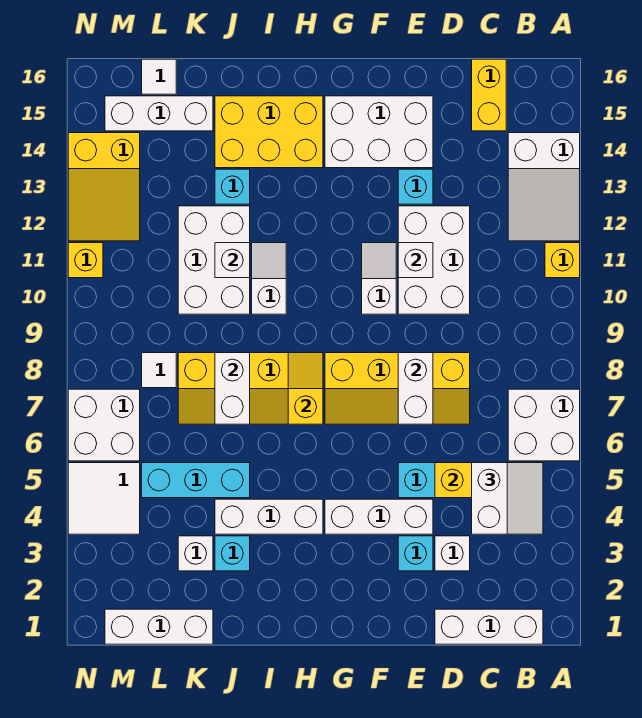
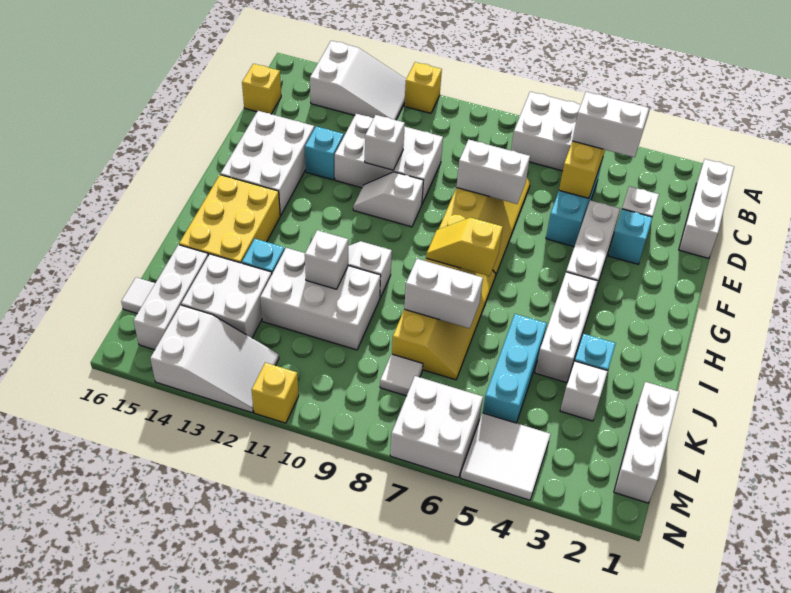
yellow brick C15:C16 level 1 -> yellow brick C16 level 1
none -> white brick K13:L14 level 1
yellow slope M12:N14 level 1 top 14 -> white slope M12:N14 level 1 top 14

